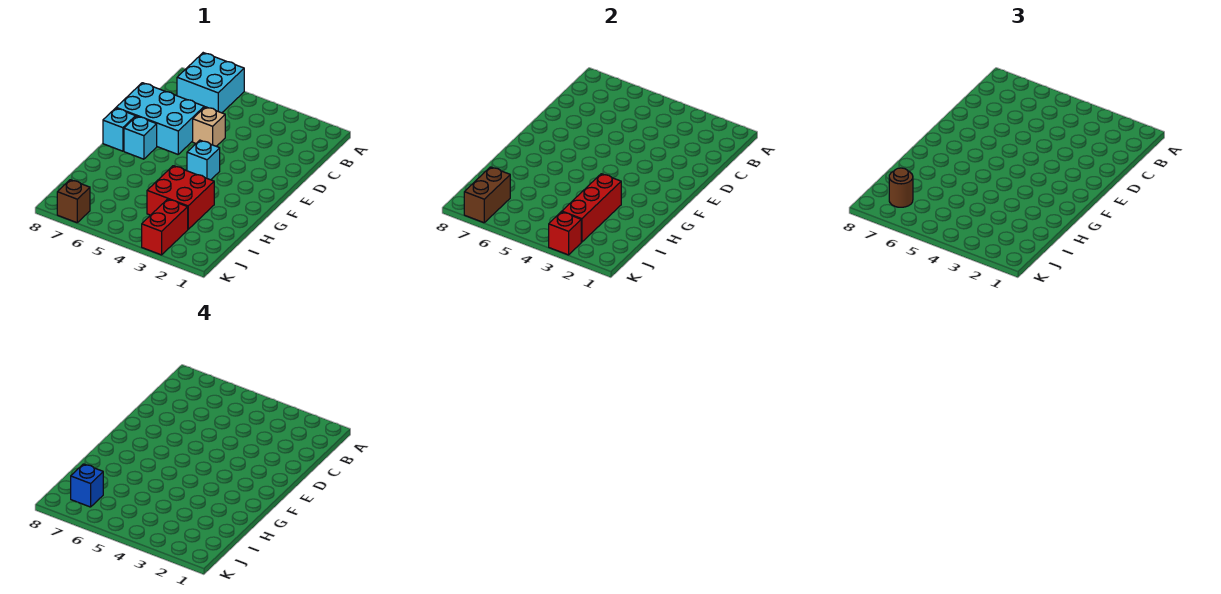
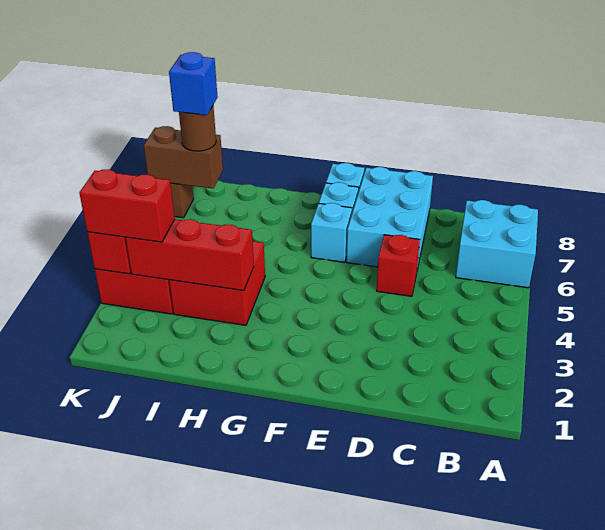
tan brick D5 level 1 -> red brick D5 level 1
cyan brick F4 level 1 -> cyan brick F6 level 1
none -> red brick J3:K3 level 3

